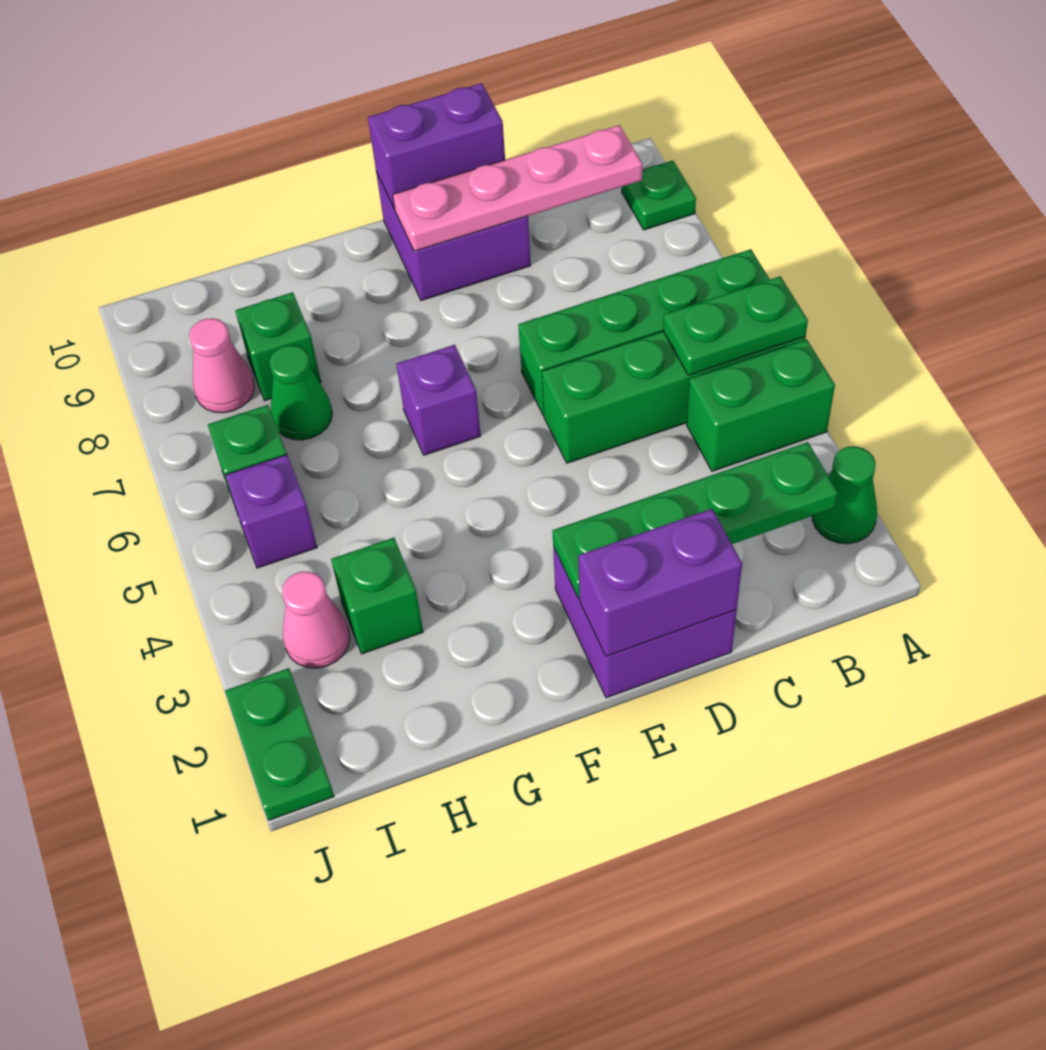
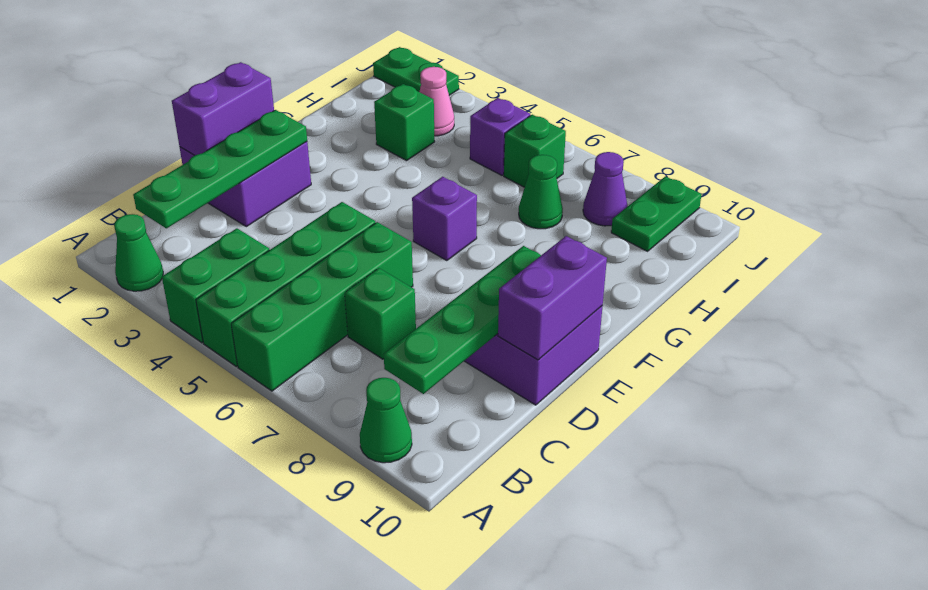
green plate A5:B5 level 2 -> green plate I9:J9 level 1
green plate A9 level 1 -> green cone A9 level 1
pink plate B9:E9 level 2 -> green plate B9:E9 level 2
green brick H8 level 1 -> green brick C7 level 1
pink cone I8 level 1 -> purple cone I8 level 1

